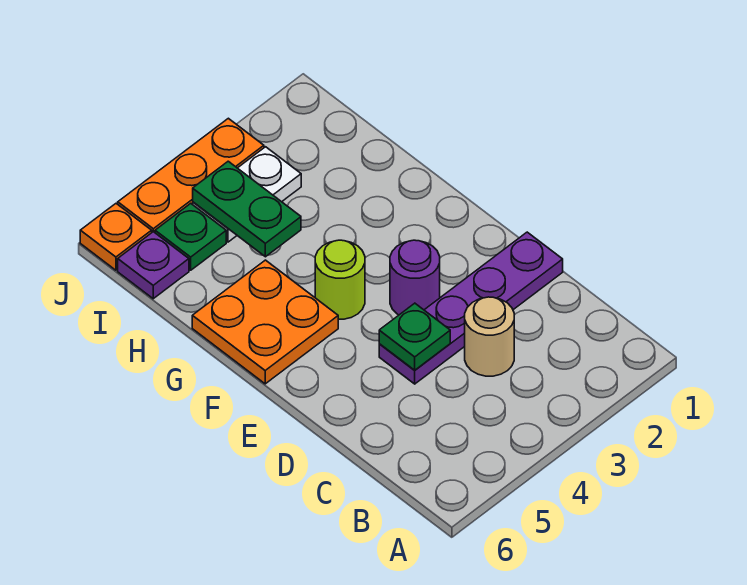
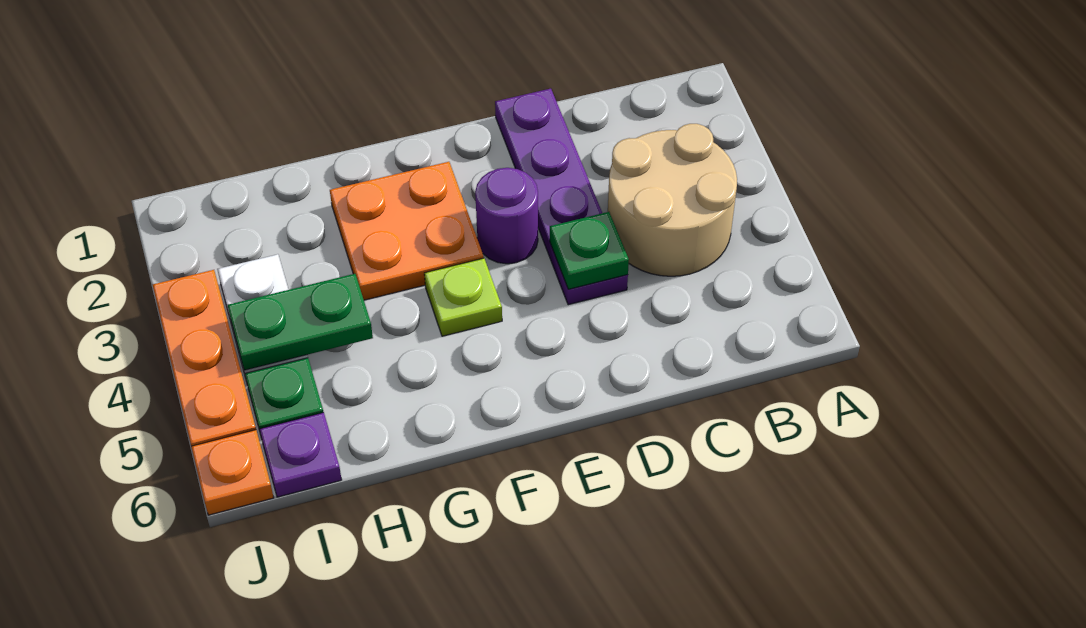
tan round brick C3 level 1 -> tan round brick B3:C4 level 1
lime round brick F4 level 1 -> lime plate F4 level 1
orange plate F5:G6 level 1 -> orange plate F2:G3 level 1

